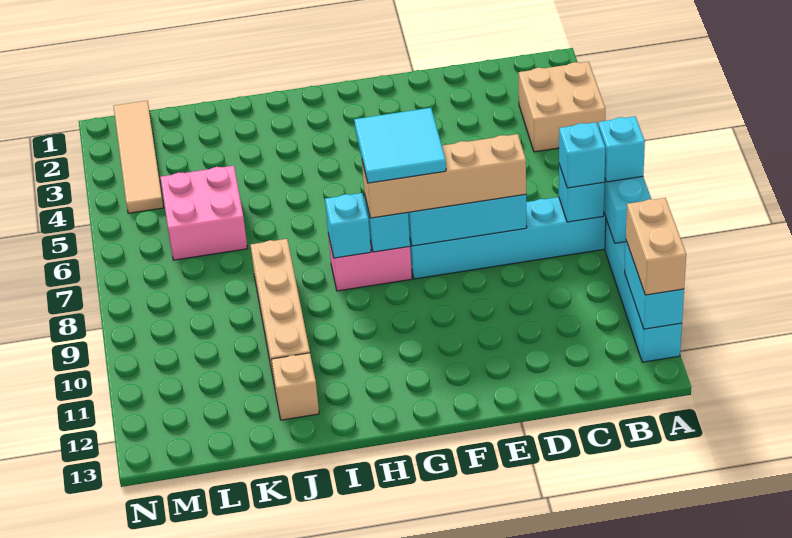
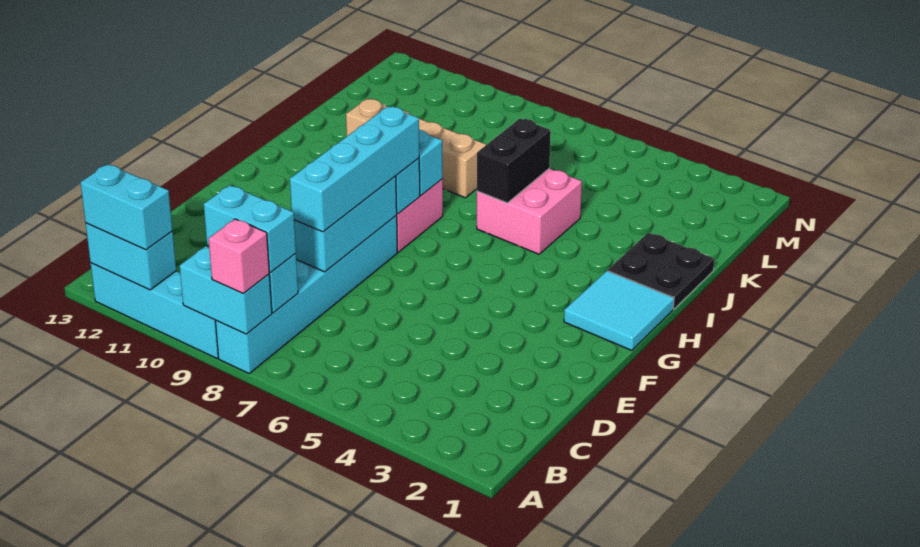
tan brick A3:B4 level 1 -> none
cyan brick A8 level 3 -> pink brick A8 level 3
tan brick A11:A12 level 3 -> cyan brick A11:A12 level 3
cyan brick B8 level 3 -> cyan brick B8:B9 level 3
tan brick D8:G8 level 3 -> cyan brick D8:G8 level 3
cyan tile F7:G8 level 4 -> cyan tile G1:H2 level 1
none -> black plate I1:J2 level 1
none -> black brick I6:J6 level 2
tan brick J12 level 1 -> none
pink brick K5:L6 level 1 -> pink brick I5:J6 level 1
tan tile M1:M4 level 1 -> none

